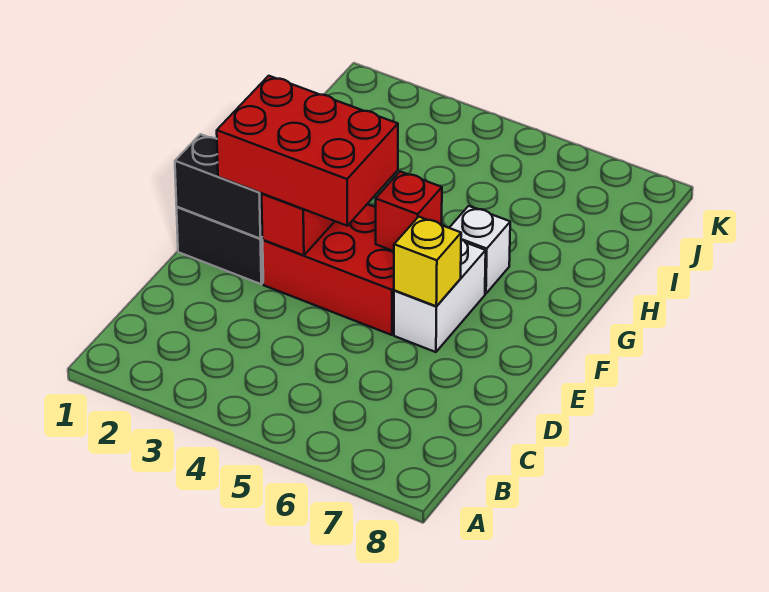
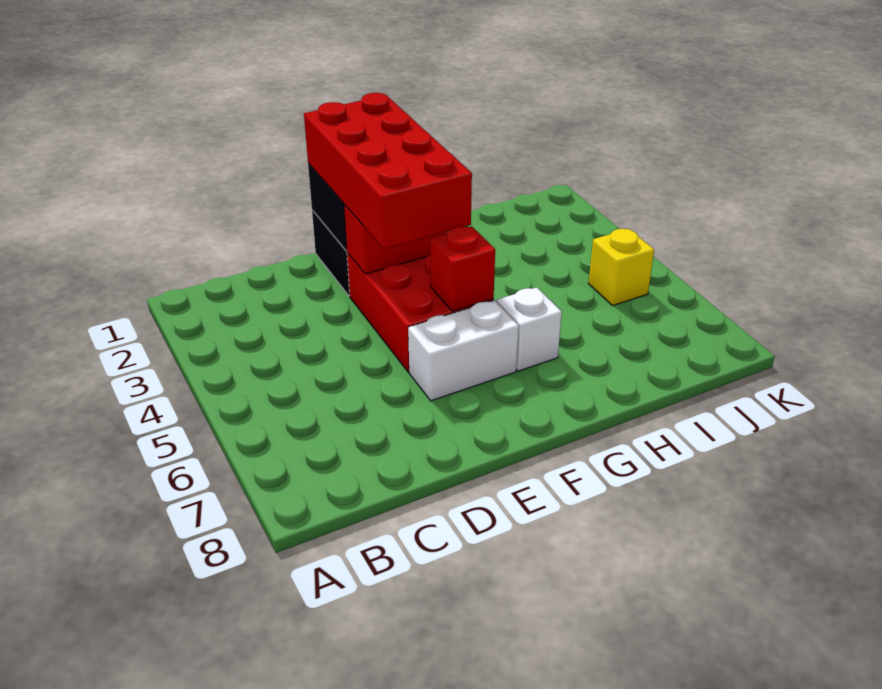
red brick E2:F4 level 3 -> red brick E1:F4 level 3
yellow brick E6 level 2 -> yellow brick J5 level 1

